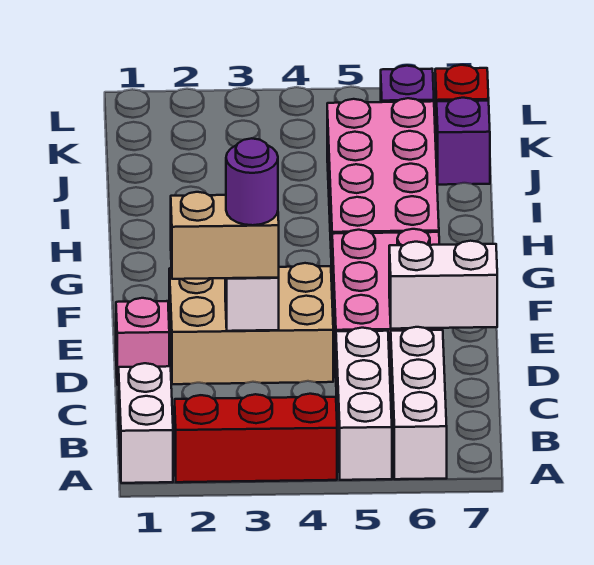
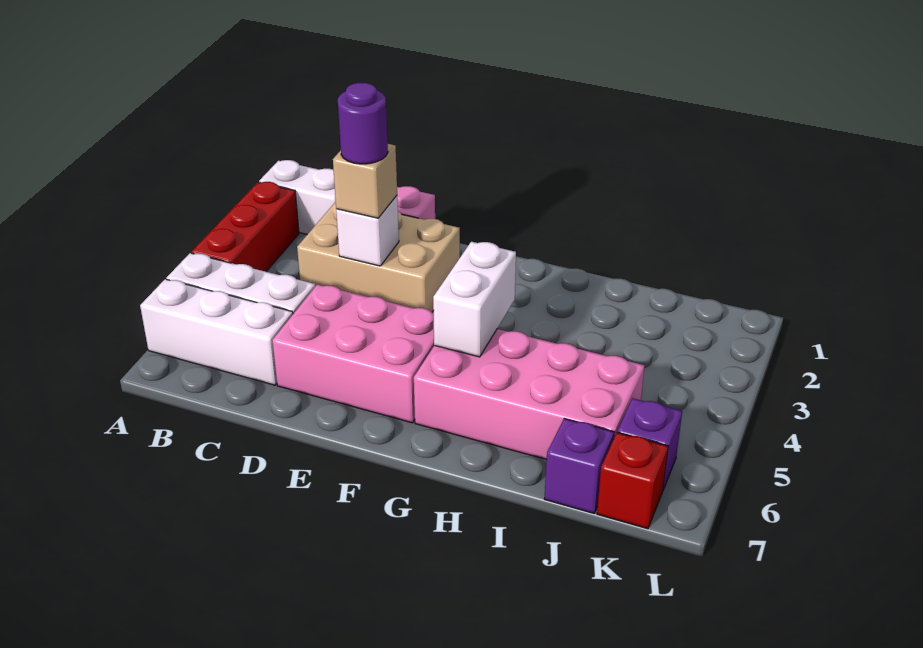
tan brick D2:E4 level 1 -> tan brick C2:E3 level 1
tan brick D2:D3 level 3 -> tan brick D3 level 3
white brick D6:D7 level 2 -> white brick G4:G5 level 2

